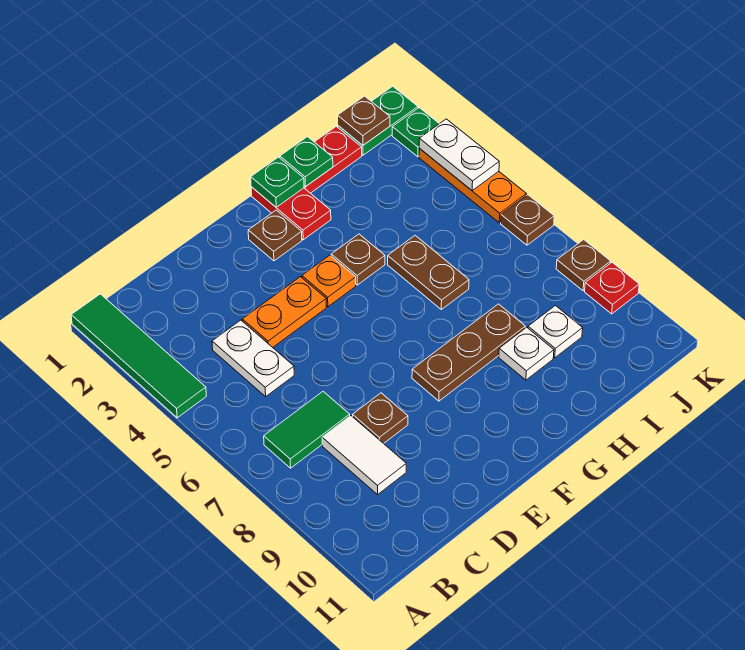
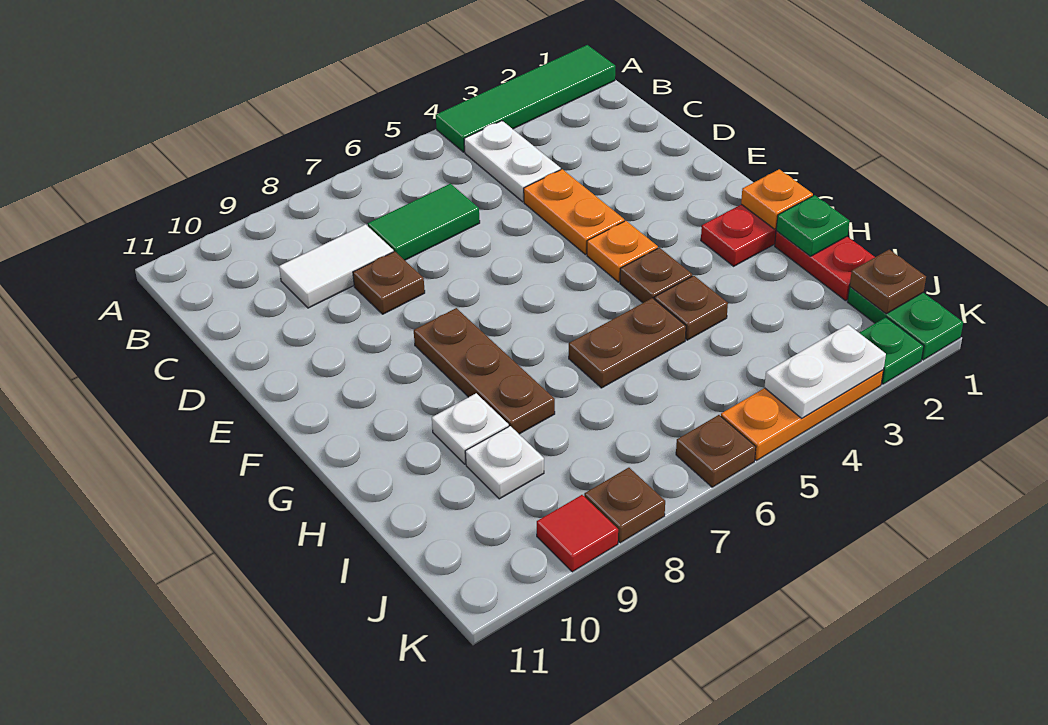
green tile B7:C7 level 1 -> green tile C6:C7 level 1
white plate C4:C5 level 1 -> white plate B4:C4 level 1
brown plate F2 level 1 -> brown plate H4 level 1
green plate G1 level 2 -> orange plate G1 level 2
red plate K9 level 1 -> red tile K9 level 1

